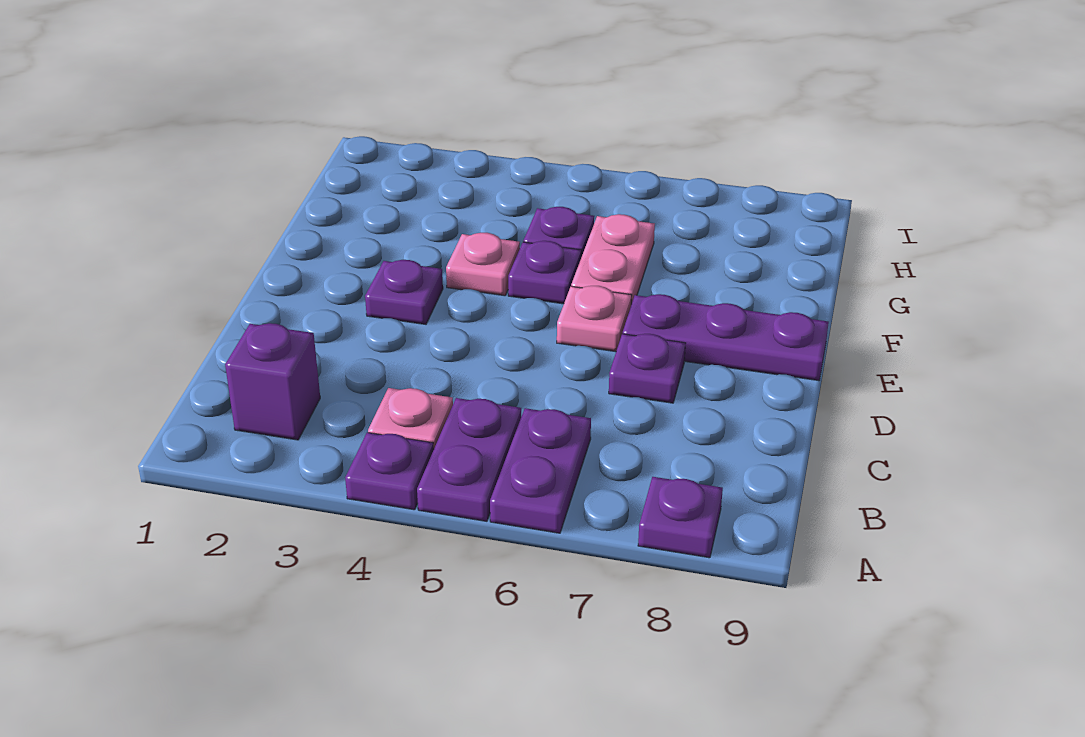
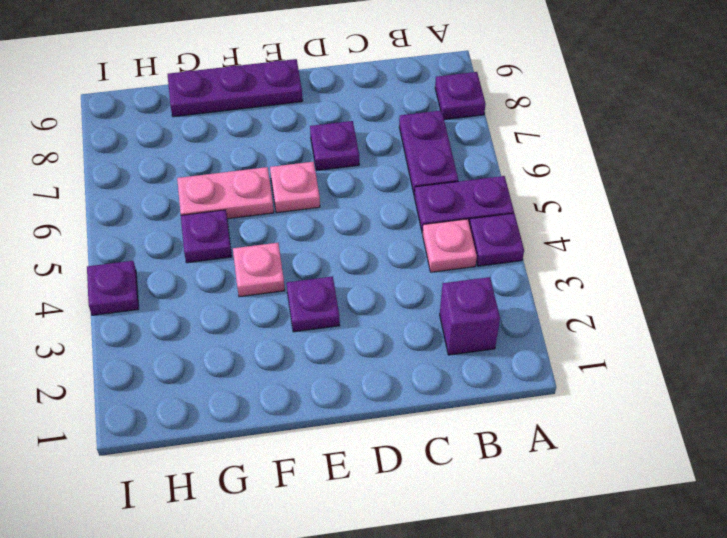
purple plate A6:B6 level 1 -> purple plate B6:B7 level 1
purple plate E7:E9 level 1 -> purple plate E9:G9 level 1
purple plate F5 level 1 -> purple plate I4 level 1

